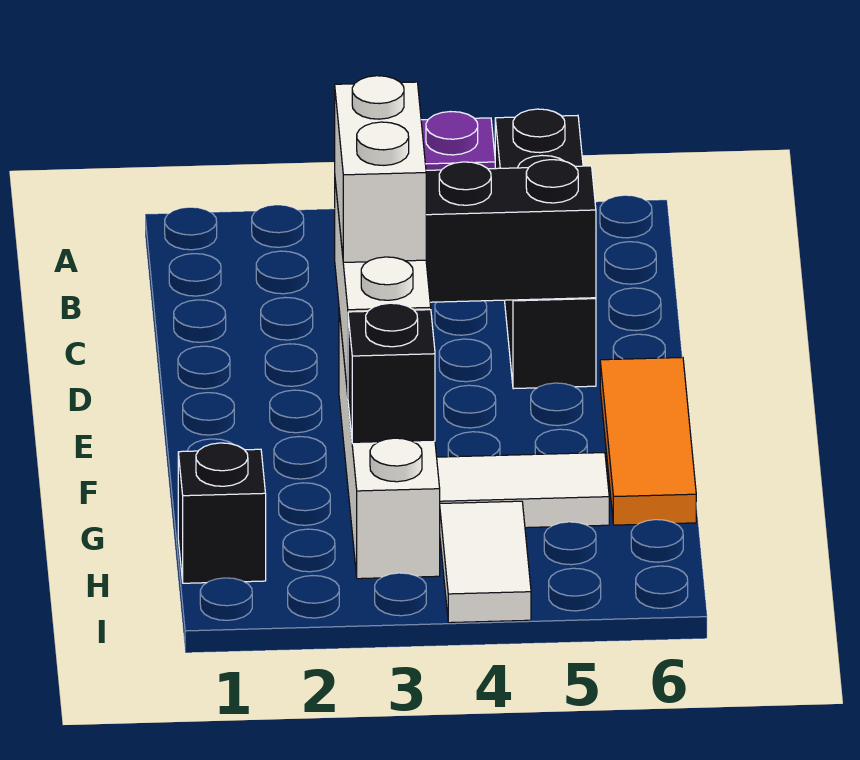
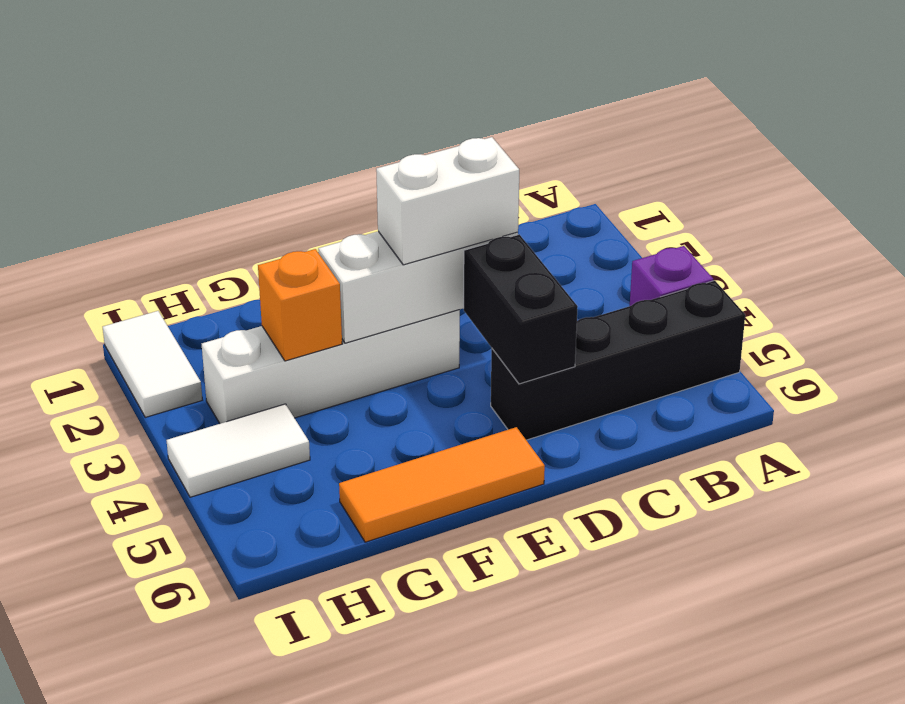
black brick G3 level 2 -> orange brick G3 level 2
white tile G4:G5 level 1 -> white tile I1:I2 level 1
black brick H1 level 1 -> none

